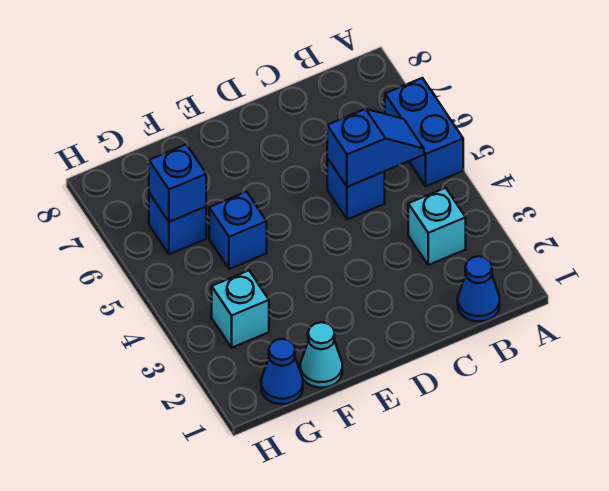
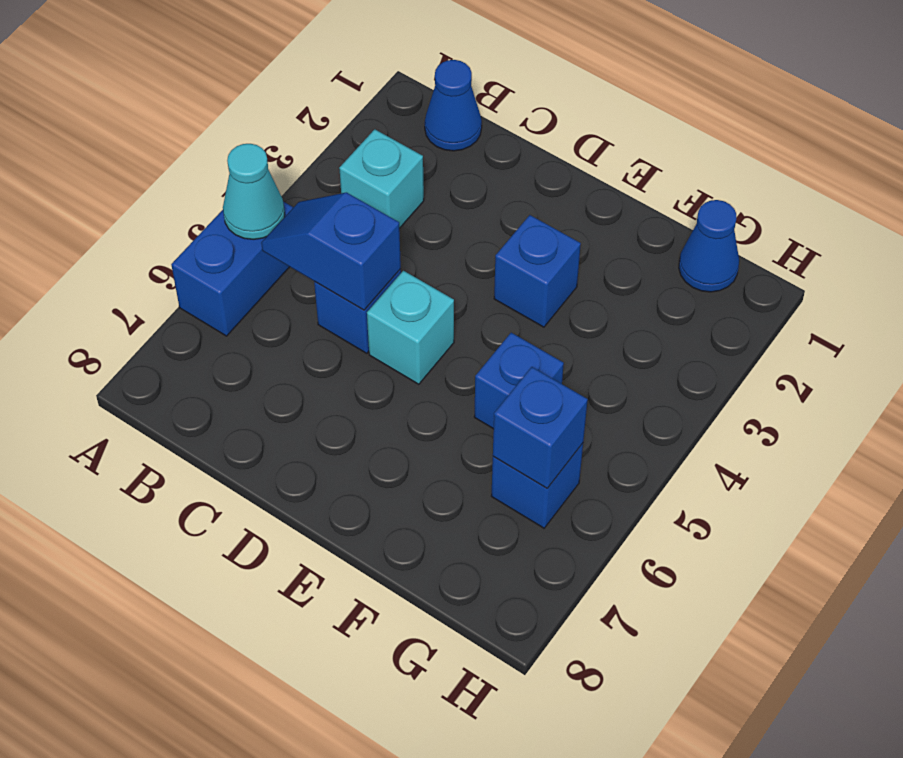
none -> blue brick E3 level 1
cyan cone F1 level 1 -> cyan cone A5 level 2
cyan brick G3 level 1 -> cyan brick D5 level 1

